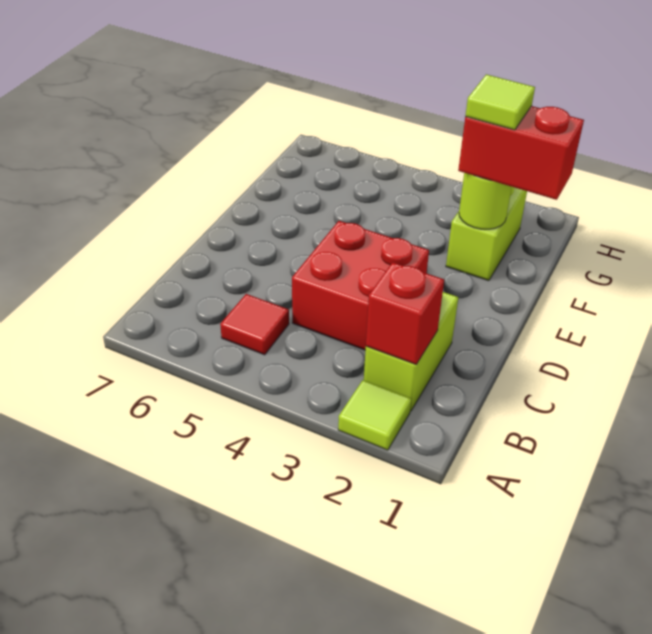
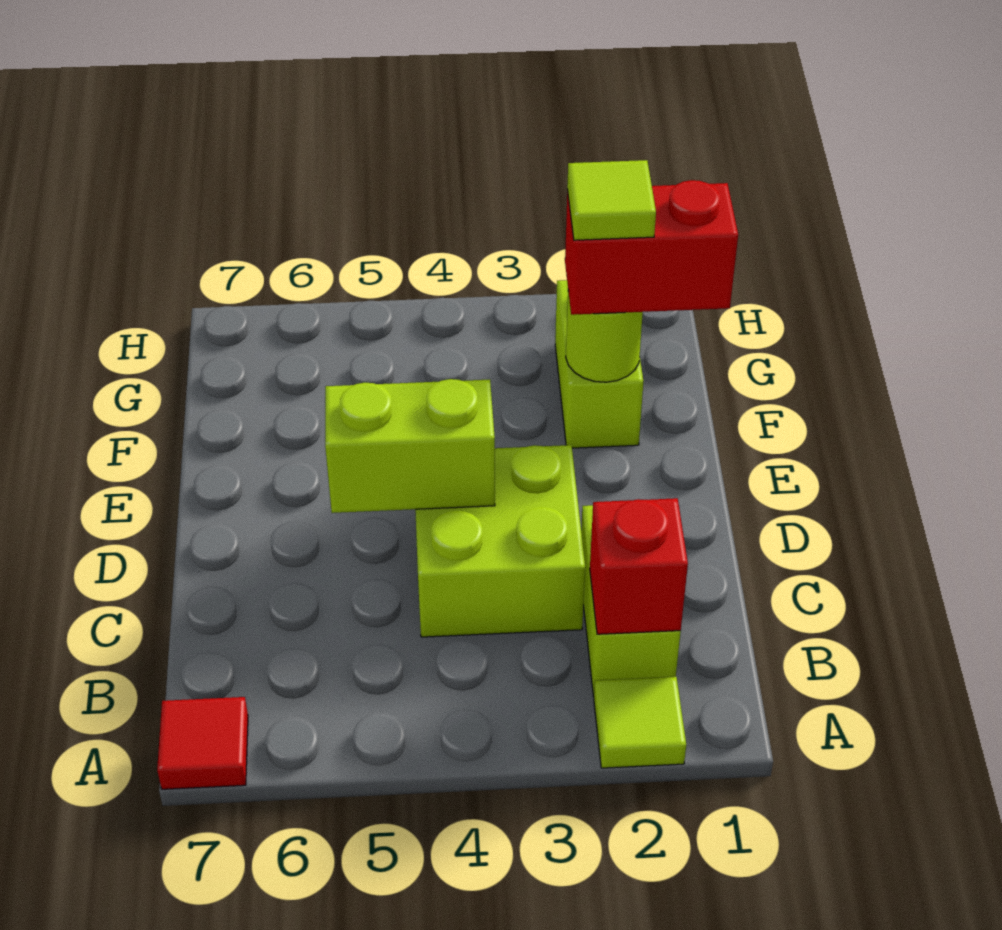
red tile B5 level 1 -> red tile A7 level 1
red brick C3:D4 level 1 -> lime brick C3:D4 level 1
none -> lime brick D4:D5 level 2

